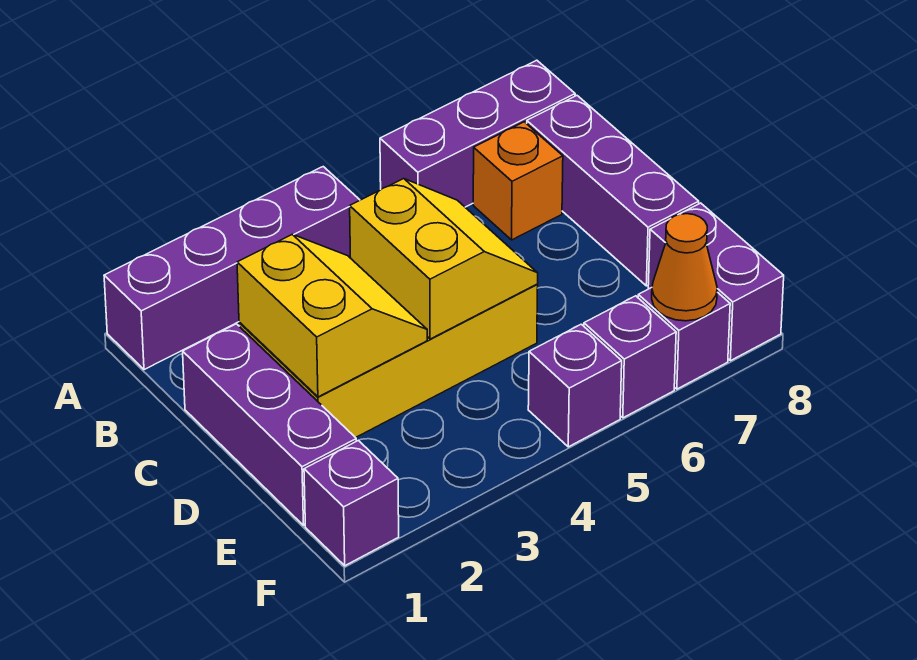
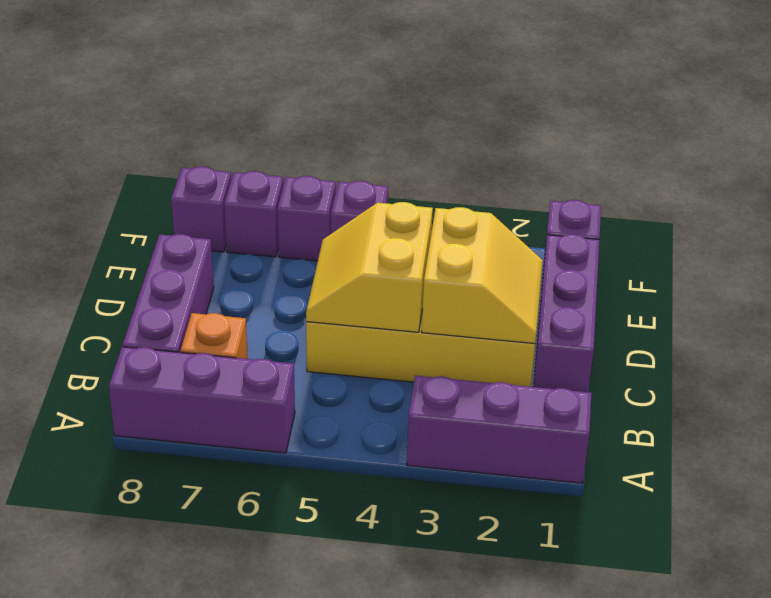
purple brick A1:A4 level 1 -> purple brick A1:A3 level 1
yellow slope C2:D3 level 2 top 2 -> yellow slope C2:D3 level 2 top 3
purple brick E8:F8 level 1 -> purple brick F8 level 1
orange cone F7 level 2 -> none

